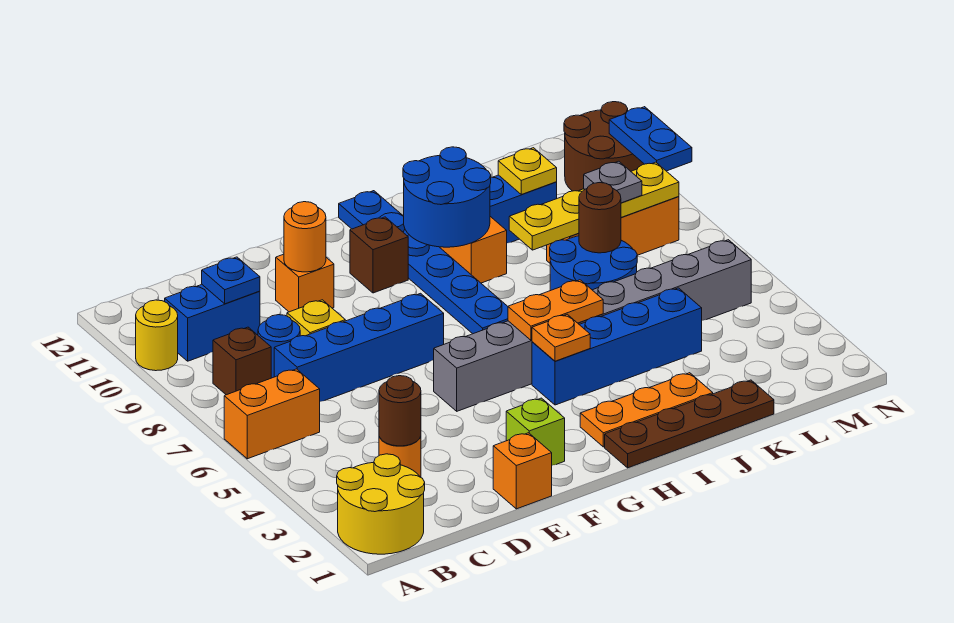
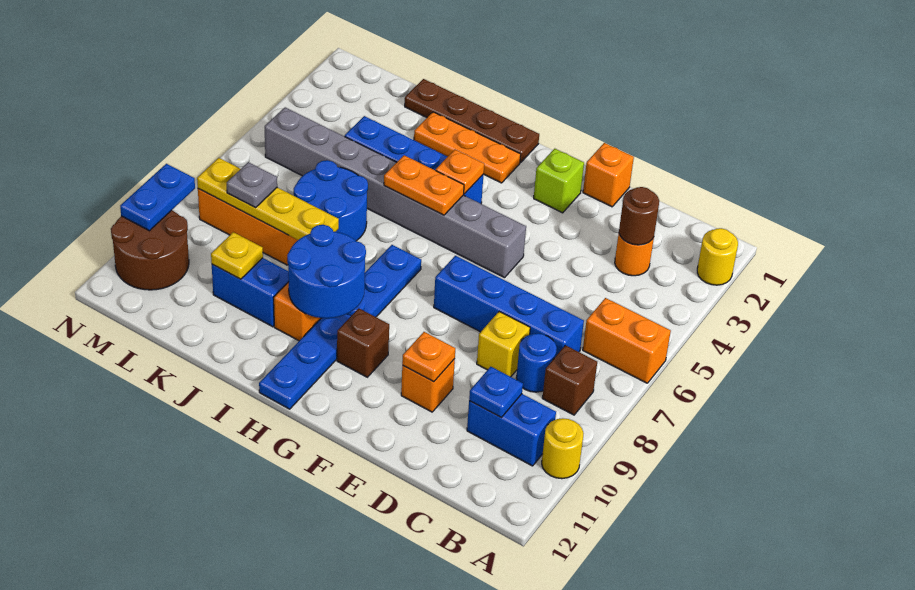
yellow round brick A1:B2 level 1 -> yellow round brick A2 level 1
orange round brick E10 level 2 -> orange plate E10 level 2
brown round brick K7 level 2 -> none

